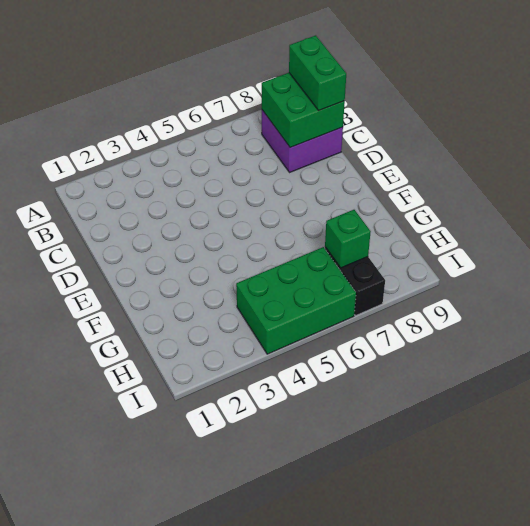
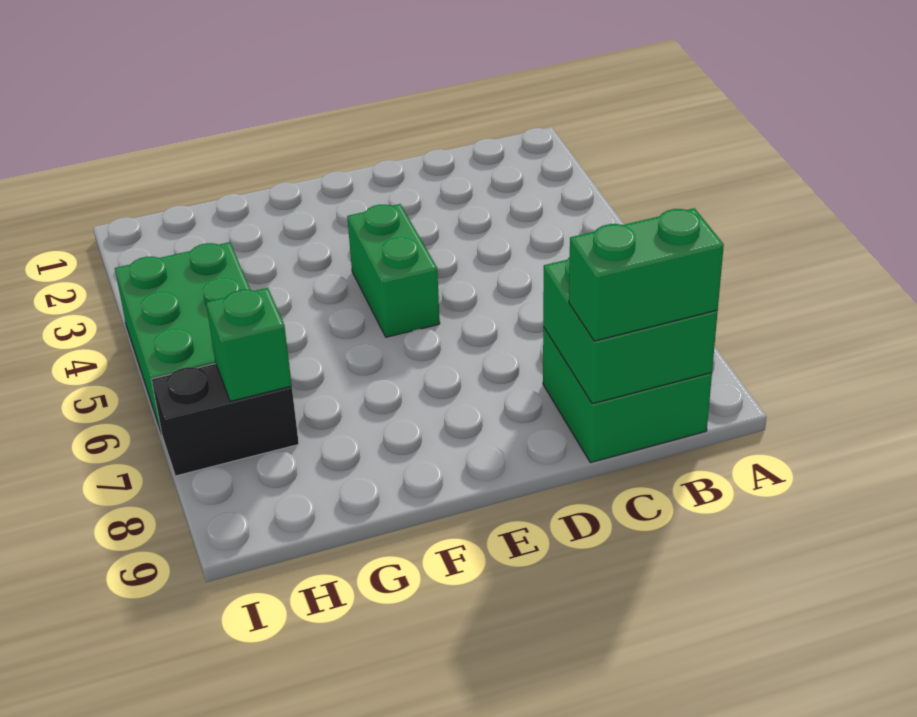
purple brick B8:C9 level 1 -> green brick B8:C9 level 1
none -> green brick E4:E5 level 1

